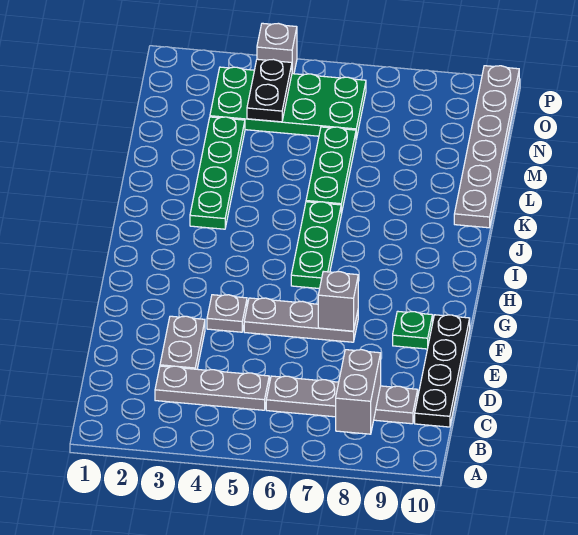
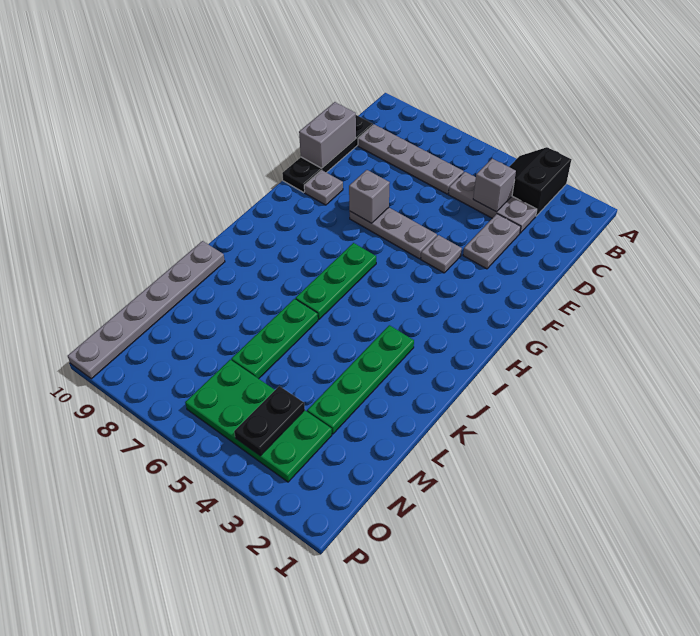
none -> black slope A3:B4 level 1 top 3
grey brick B8:C8 level 2 -> grey brick D10:E10 level 2
green plate F9 level 1 -> grey plate F9 level 1
grey brick P4 level 1 -> grey brick C4 level 2

